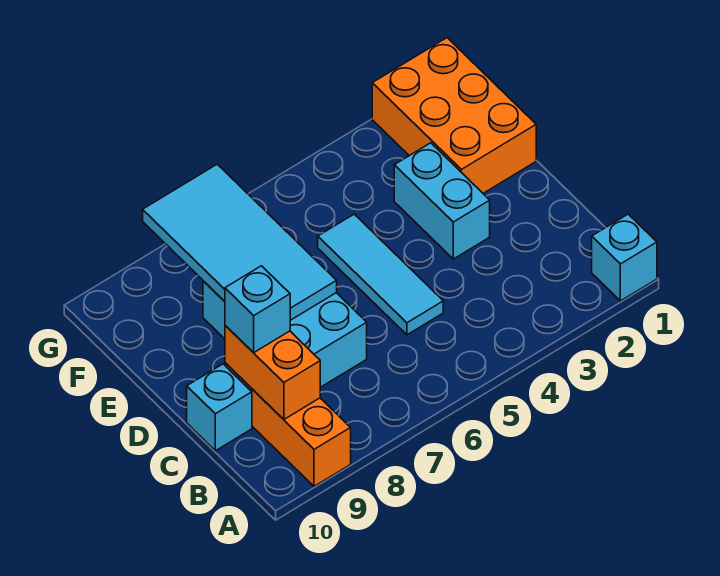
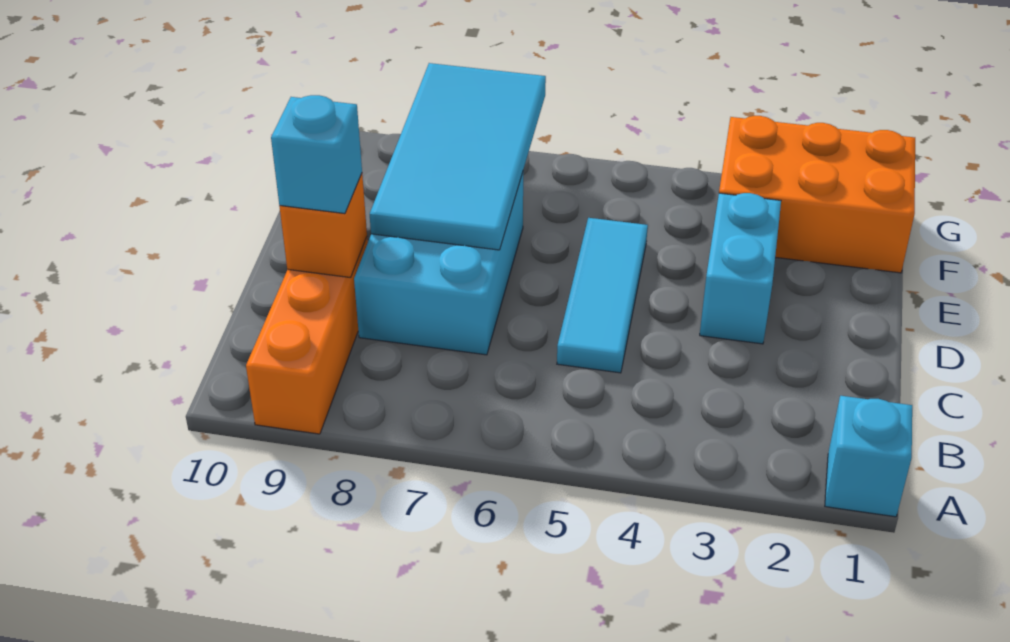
orange brick B9:C9 level 2 -> orange brick C9 level 2
cyan brick C10 level 1 -> none
orange brick E1:G2 level 1 -> orange brick F1:G3 level 1

